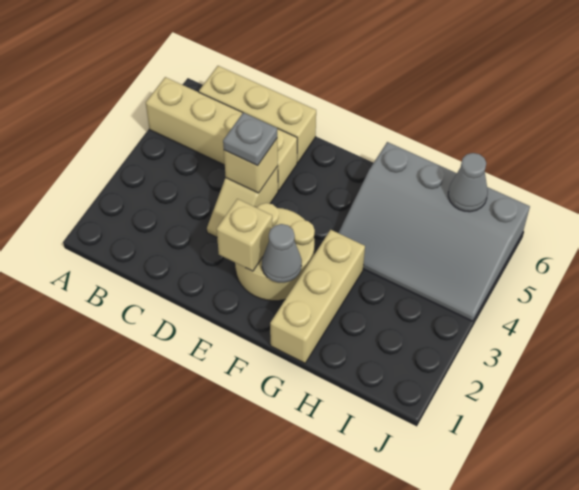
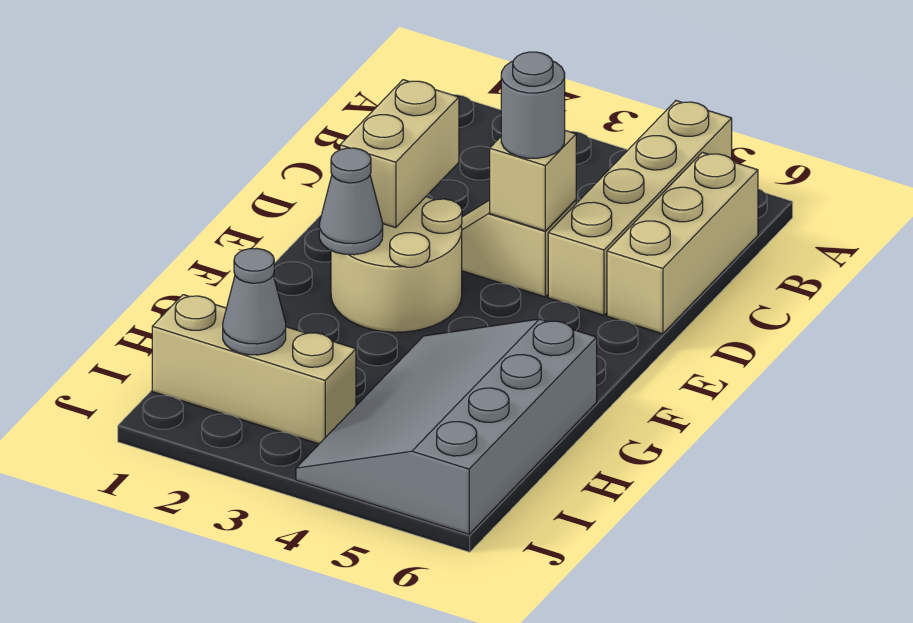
grey plate D4 level 3 -> grey round brick D4 level 3
tan brick E2 level 2 -> tan brick D2:E2 level 2
tan brick G1:G3 level 1 -> tan brick I1:I3 level 1
grey cone I6 level 2 -> grey cone I2 level 2

